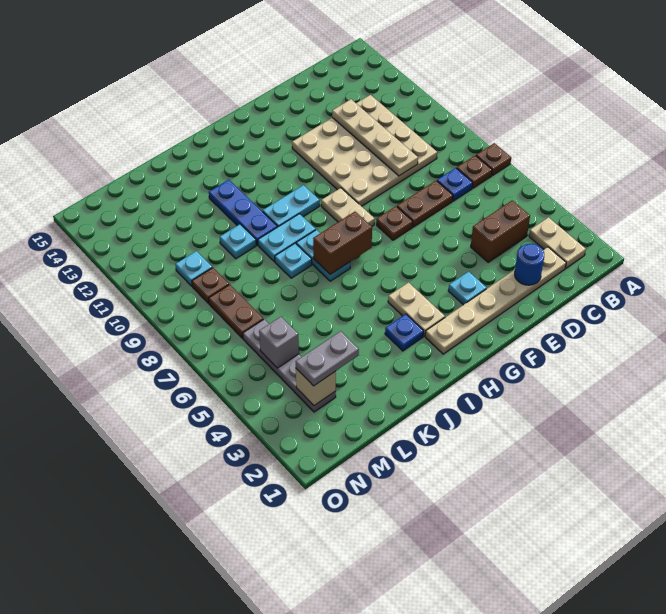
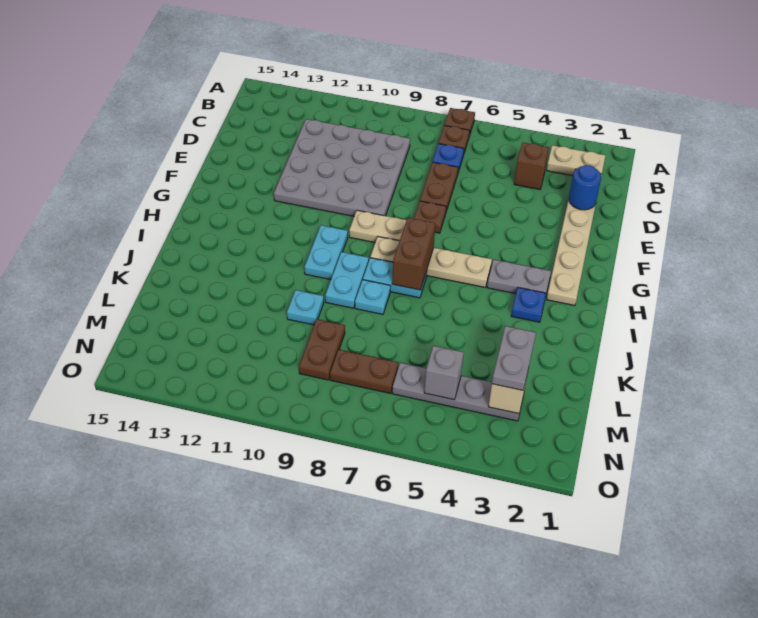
brown brick C4:D4 level 1 -> brown brick C4 level 1
tan plate C9:F12 level 1 -> grey plate C9:F12 level 1
tan plate D9:D12 level 2 -> tan plate H5:H8 level 1
cyan plate F3 level 1 -> none
tan plate H3:H4 level 1 -> grey plate H3:H4 level 1
blue plate J10:J12 level 1 -> none
brown plate M9 level 1 -> brown plate L9:M9 level 1
cyan plate M10 level 1 -> none

